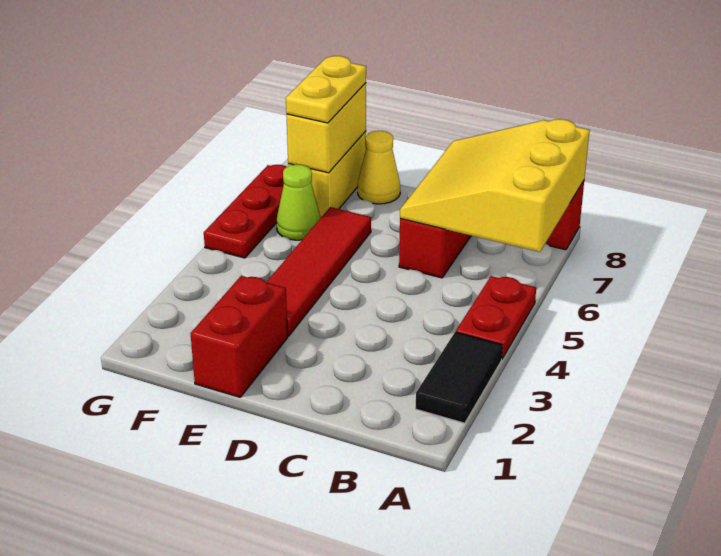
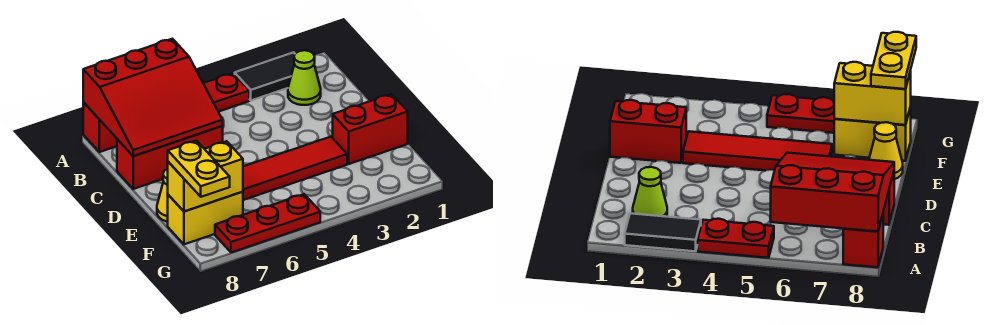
yellow slope A6:C8 level 2 top A -> red slope A6:C8 level 2 top A
lime cone F6 level 1 -> lime cone B2 level 1
yellow plate F7:F8 level 3 -> yellow plate F8:G8 level 3

